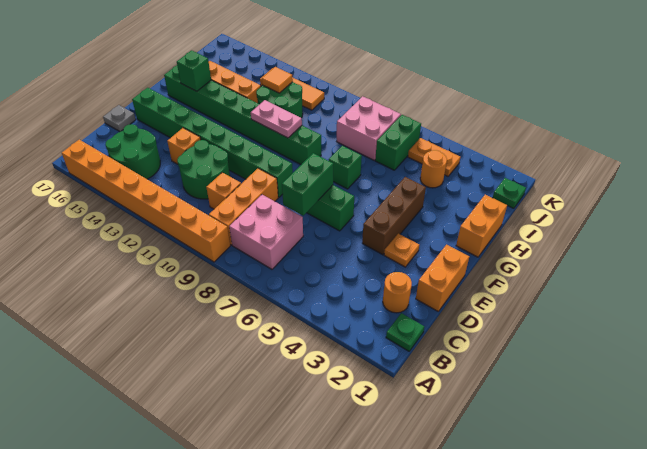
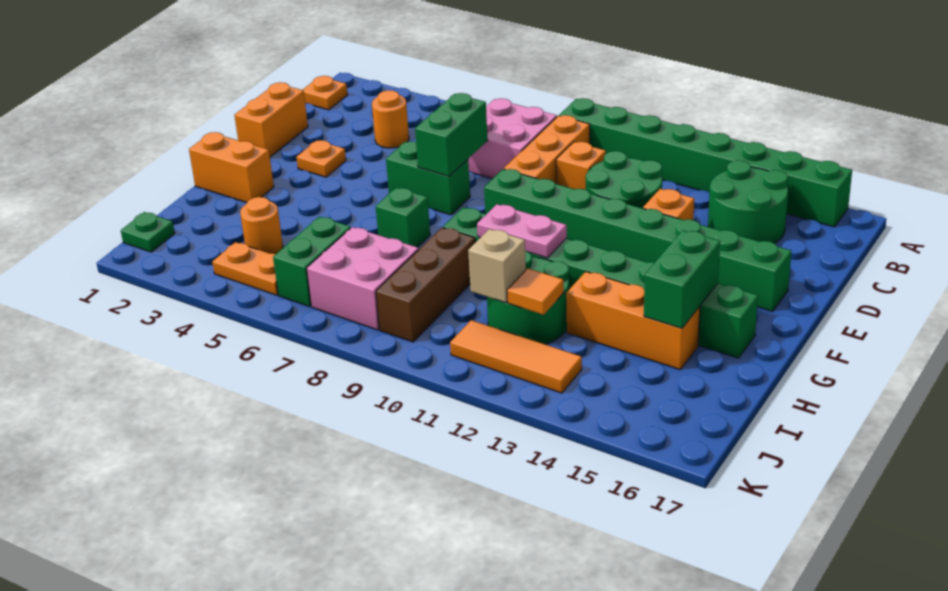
orange brick A9:A16 level 1 -> green brick A9:A16 level 1
green plate B1 level 1 -> orange plate B1 level 1
orange round brick C2 level 1 -> orange round brick C4 level 1
grey plate D17 level 1 -> none
brown brick E4:G4 level 1 -> brown brick H9:J9 level 1
orange brick G1:H1 level 1 -> orange brick G1:G2 level 1
green brick G15 level 2 -> green brick G15:H15 level 2
none -> tan brick I11 level 2

